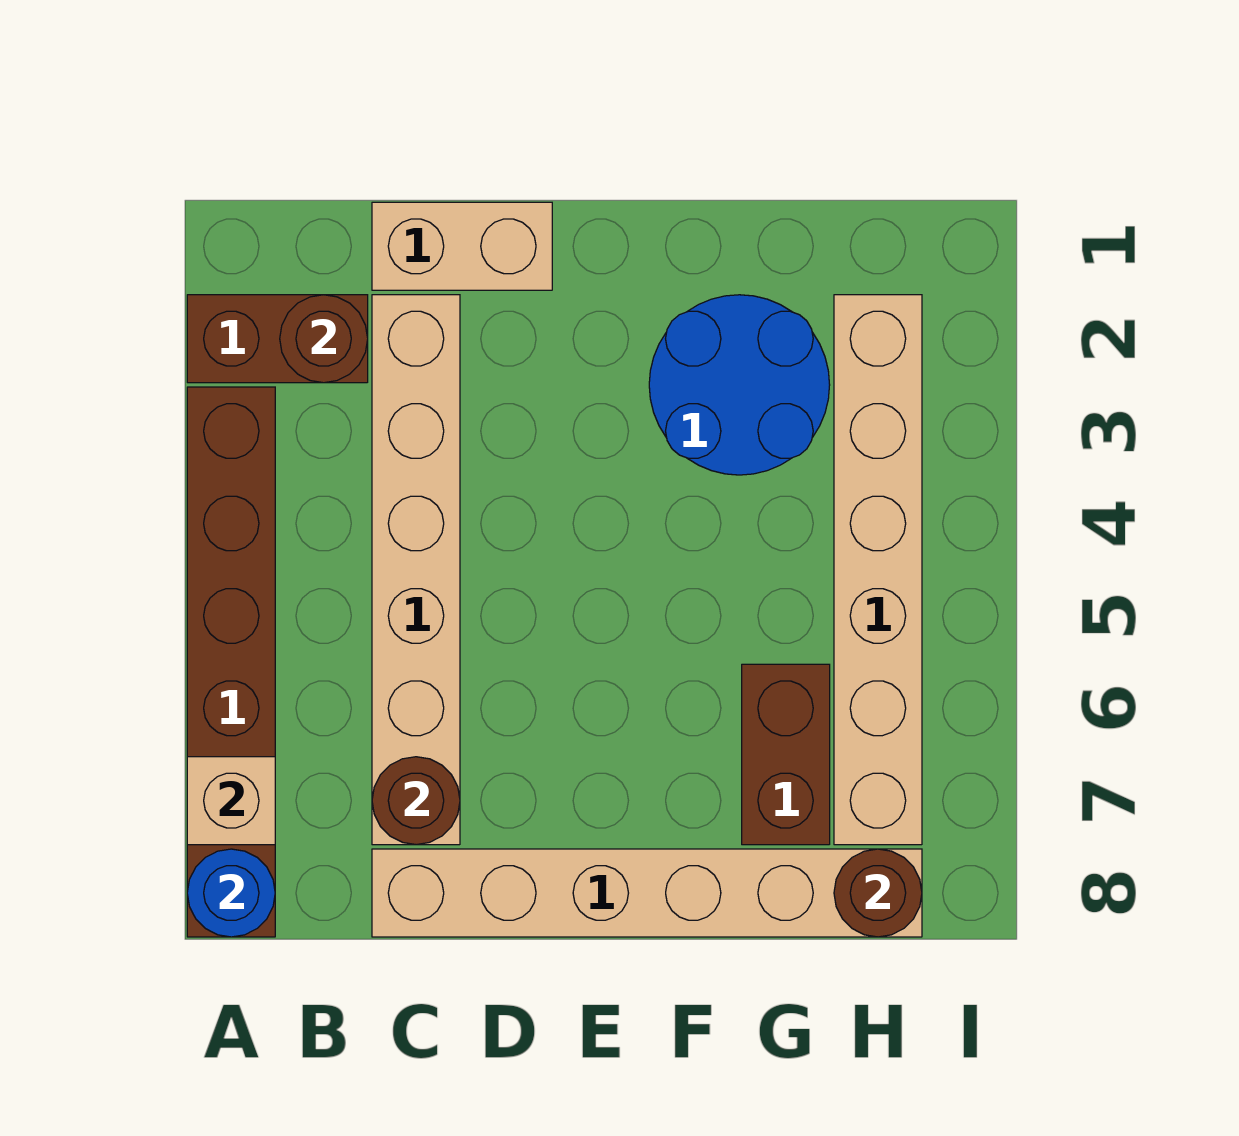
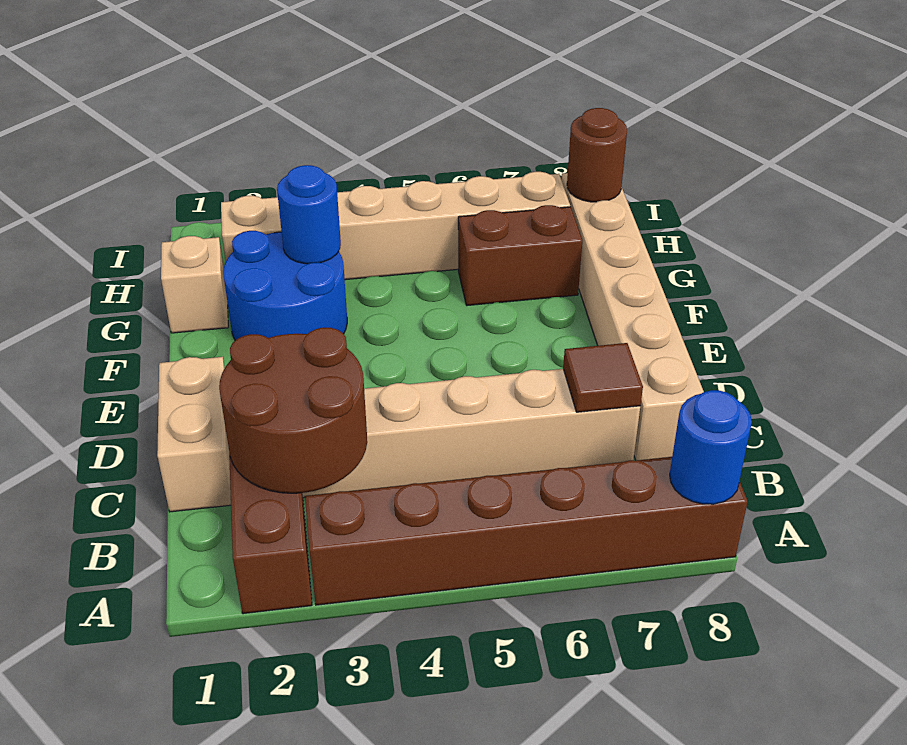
tan brick A7 level 2 -> tan brick G1 level 1
brown round brick B2 level 2 -> brown round brick B2:C3 level 2
brown round brick C7 level 2 -> brown tile C7 level 2
none -> blue round brick G3 level 2

